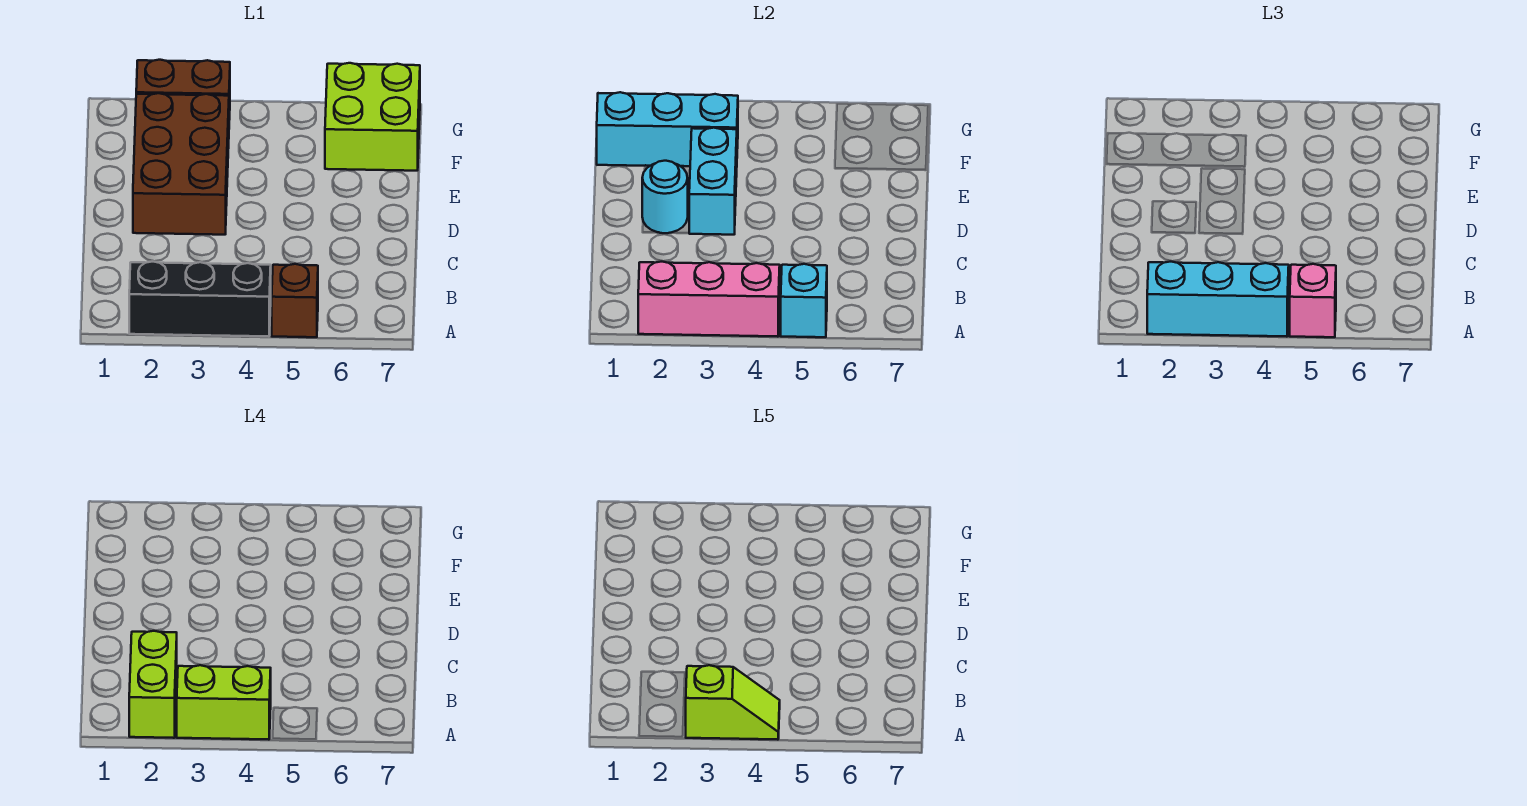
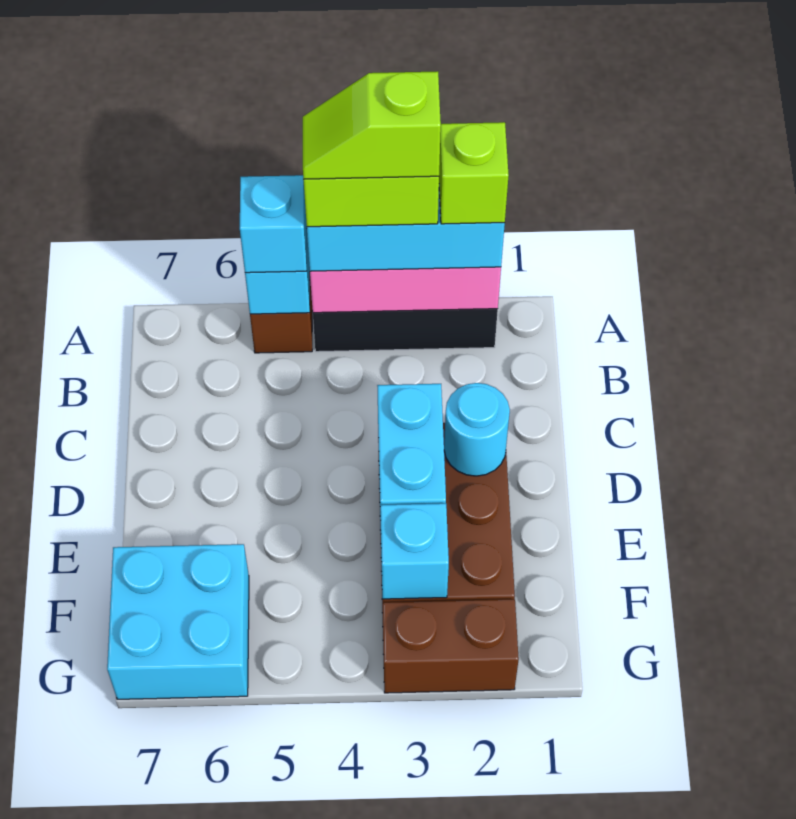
lime brick A2:B2 level 4 -> lime brick A2 level 4
pink brick A5 level 3 -> cyan brick A5 level 3
cyan brick F1:F3 level 2 -> cyan brick F3 level 2
lime brick F6:G7 level 1 -> cyan brick F6:G7 level 1

